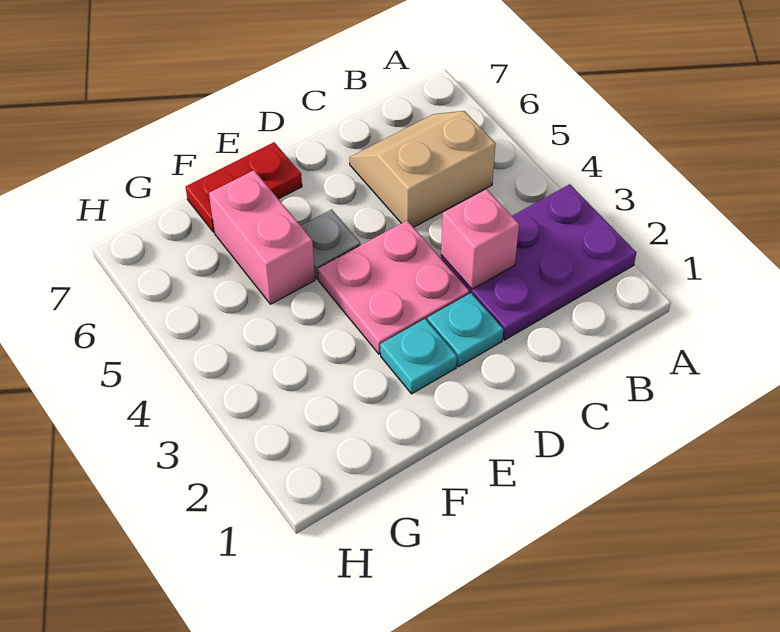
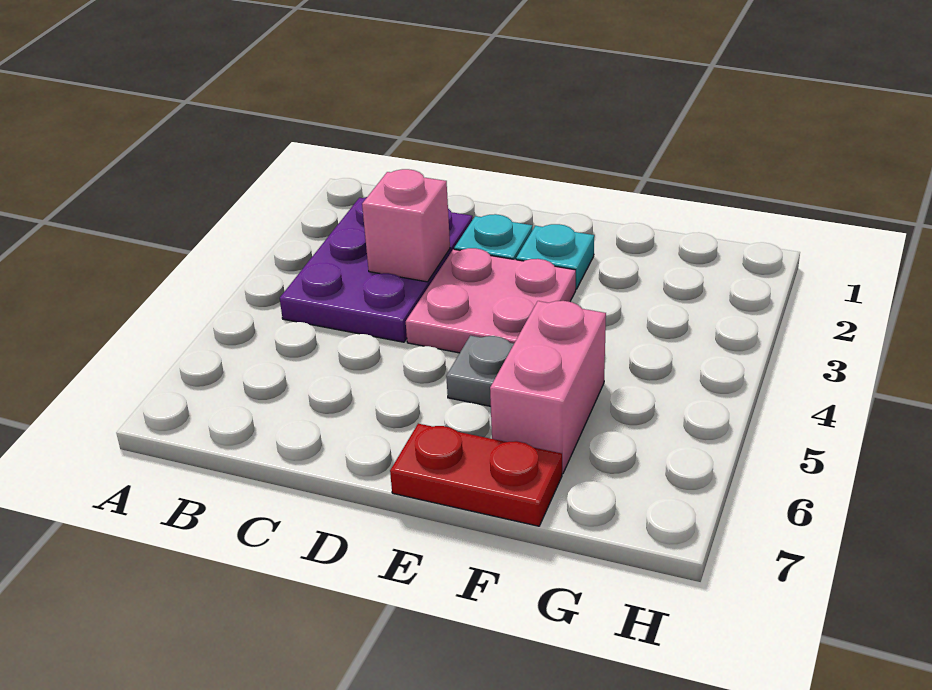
purple plate A2:C3 level 1 -> purple plate B2:C4 level 1
tan slope B5:C6 level 1 top 5 -> none

